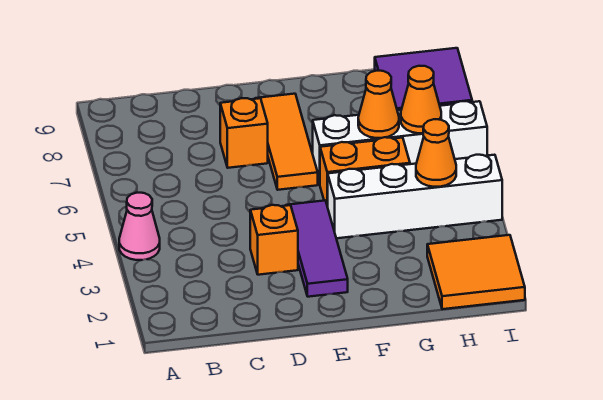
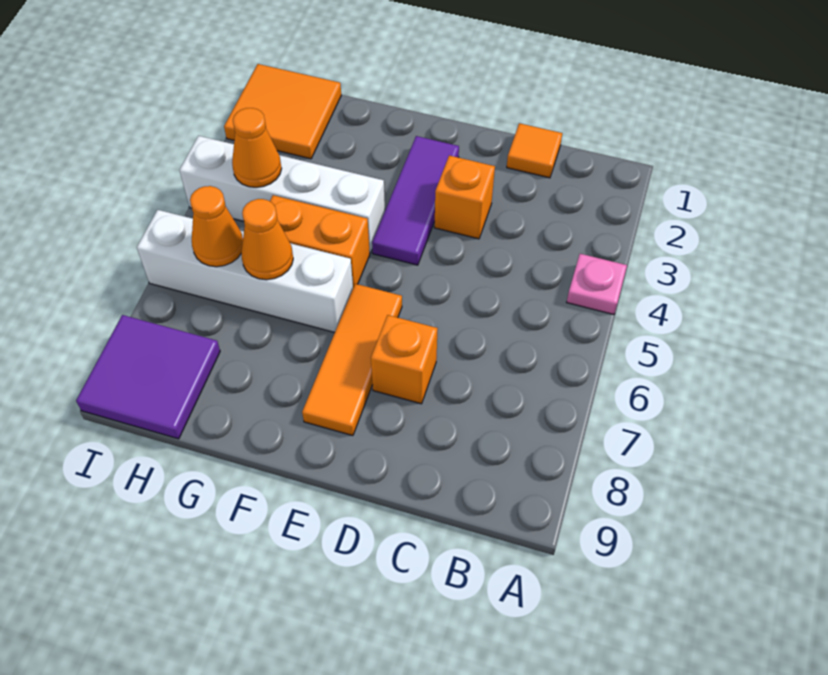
pink cone A4 level 1 -> pink plate A4 level 1
none -> orange tile C1 level 1

